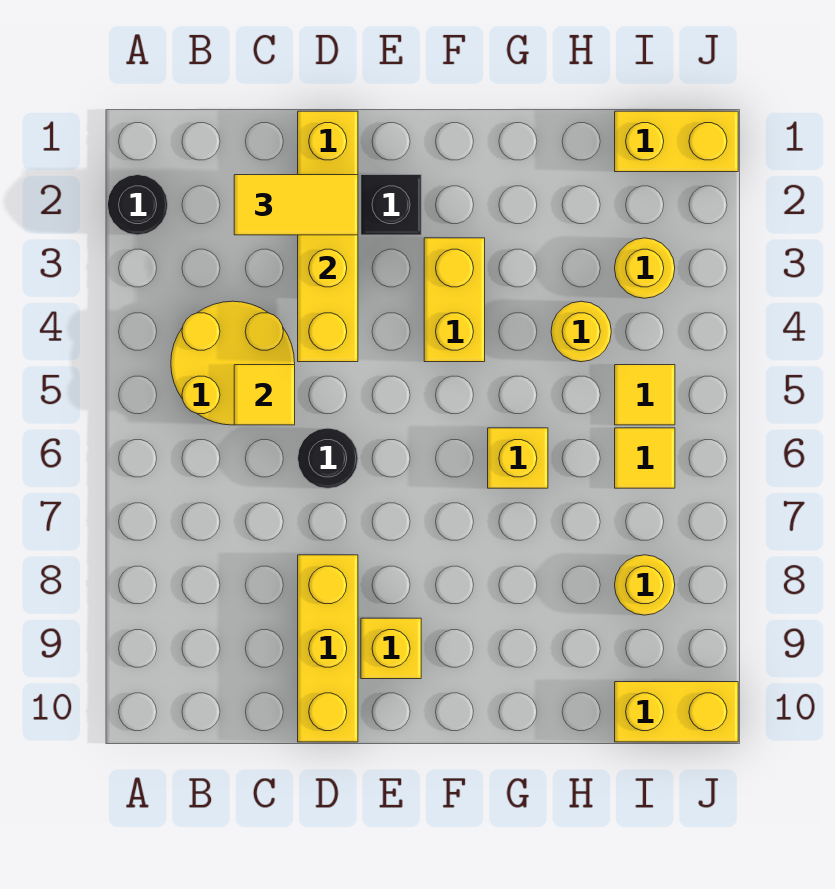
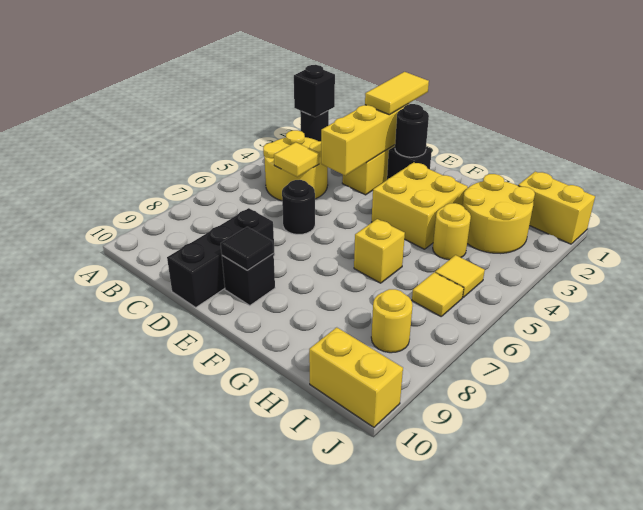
none -> black brick A2 level 2
yellow tile C2:D2 level 3 -> yellow tile D1:D2 level 3
yellow brick D8:D10 level 1 -> black brick D8:D10 level 1
none -> black round brick E2 level 2
yellow brick E9 level 1 -> black brick E9 level 1
none -> black tile E9 level 2
yellow brick F3:F4 level 1 -> yellow brick F3:G4 level 1
yellow round brick I3 level 1 -> yellow round brick H2:I3 level 1

